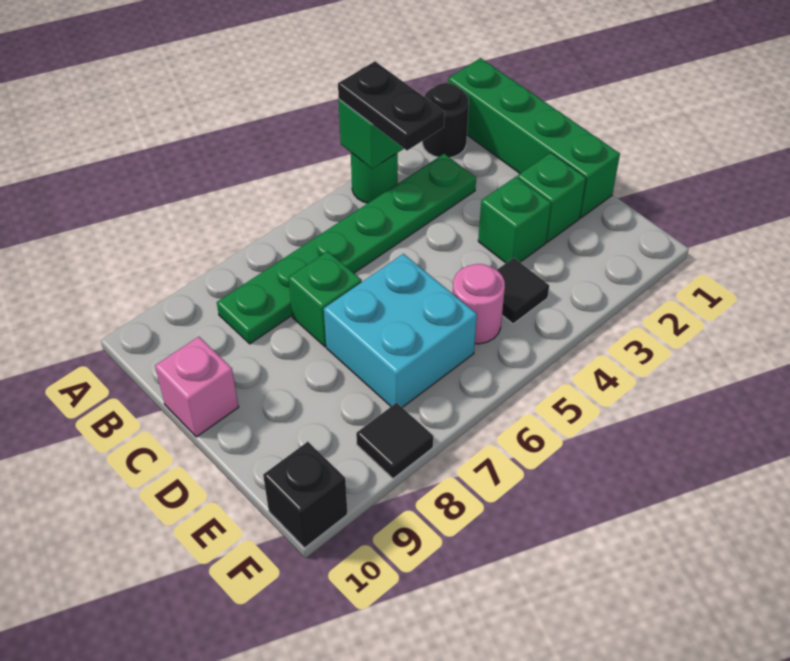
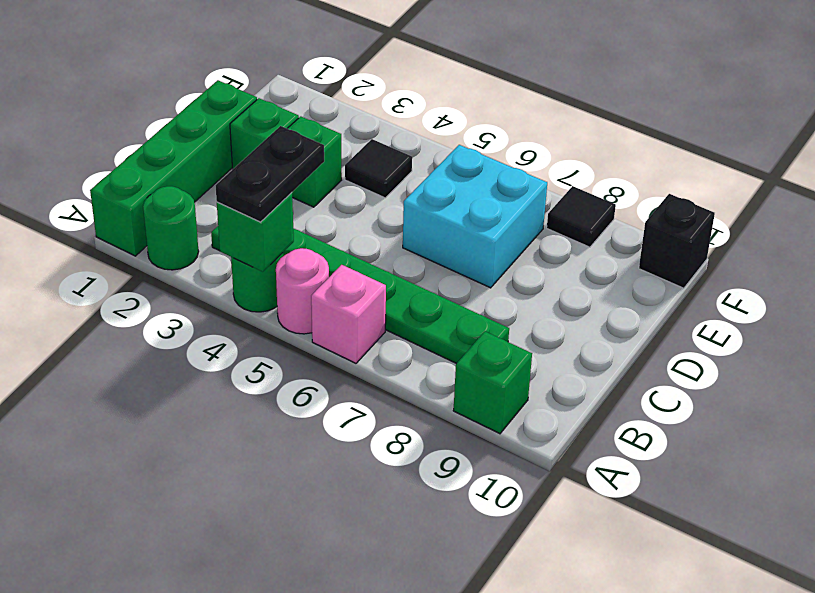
black round brick A2 level 1 -> green round brick A2 level 1
green brick C7 level 1 -> green brick A9 level 1
pink brick C10 level 1 -> pink brick A6 level 1
pink round brick E5 level 1 -> pink round brick A5 level 1

